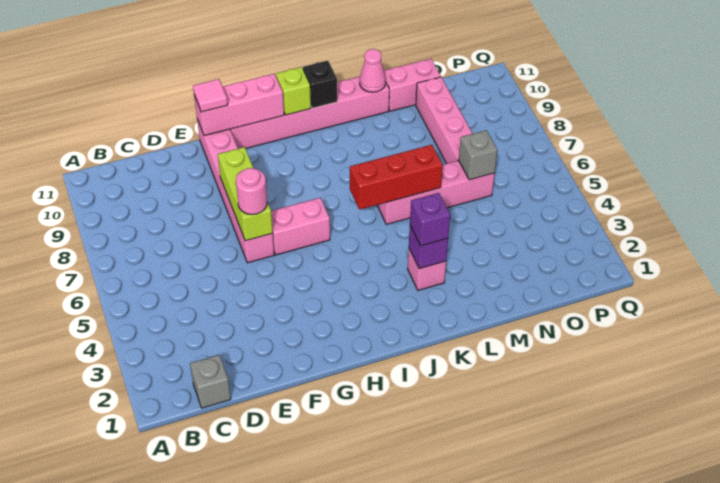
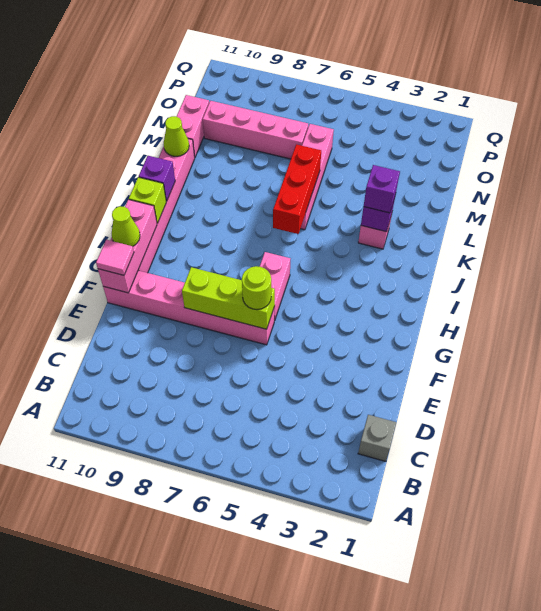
pink round brick F6 level 3 -> lime round brick F6 level 3
none -> lime cone G11 level 3
black brick J11 level 2 -> purple brick J11 level 2
pink cone L11 level 2 -> lime cone L11 level 2
grey brick N6 level 2 -> none

